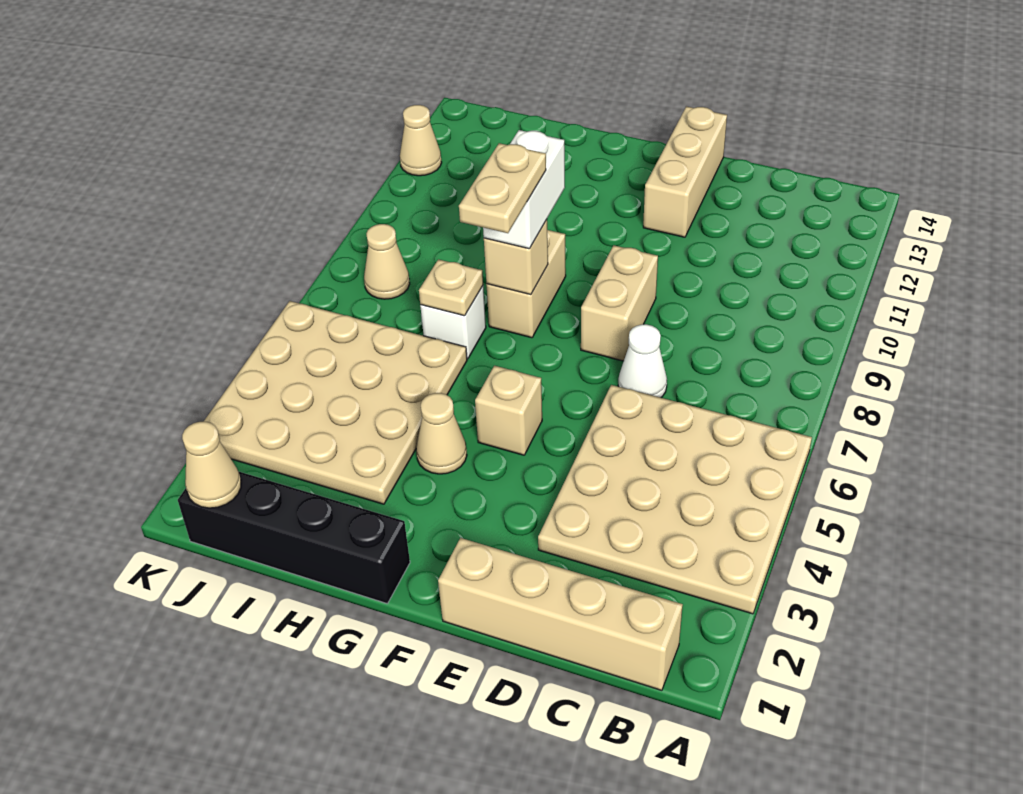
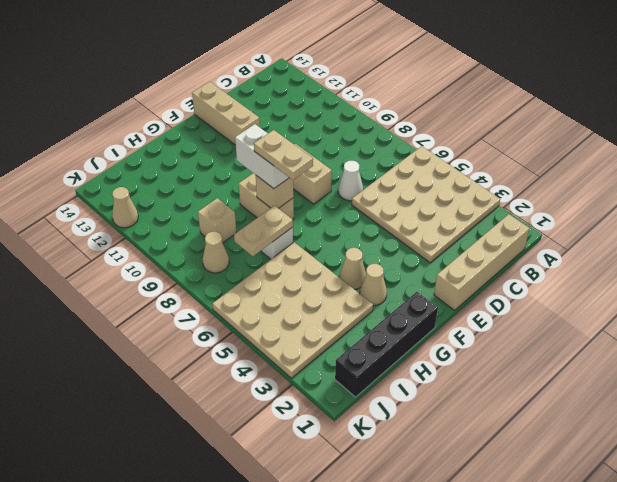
tan brick F5 level 1 -> tan brick I9 level 1
tan plate H7 level 2 -> tan plate H7:I7 level 2
tan cone J1 level 2 -> tan cone G3 level 1

